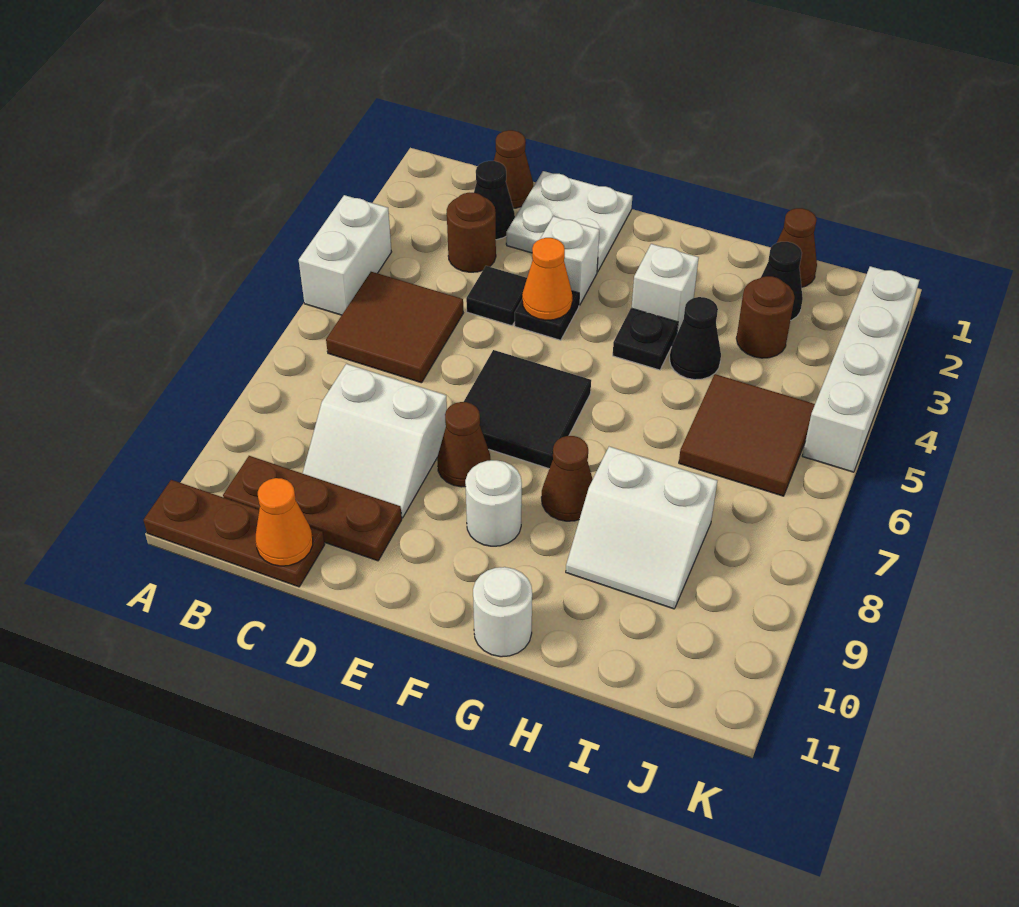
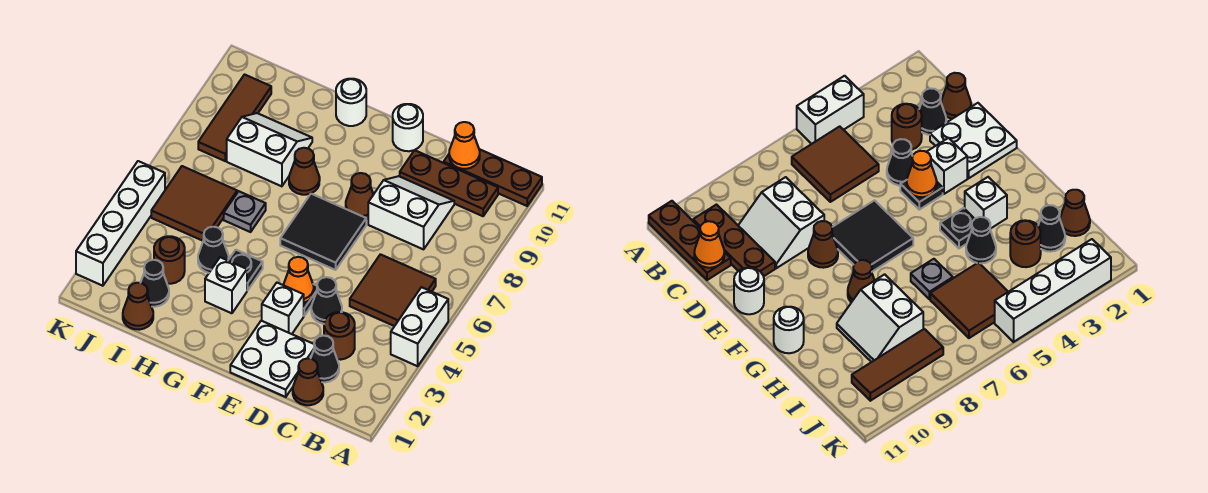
black tile D4 level 1 -> black cone D4 level 1
white round brick F9 level 1 -> white round brick E11 level 1
none -> grey plate H6 level 1
none -> brown tile J8:J10 level 1

